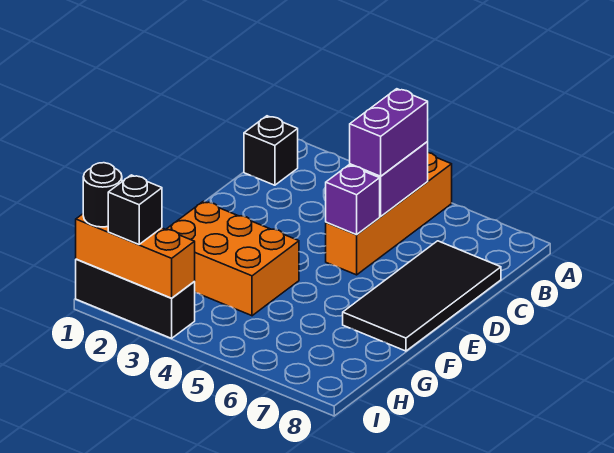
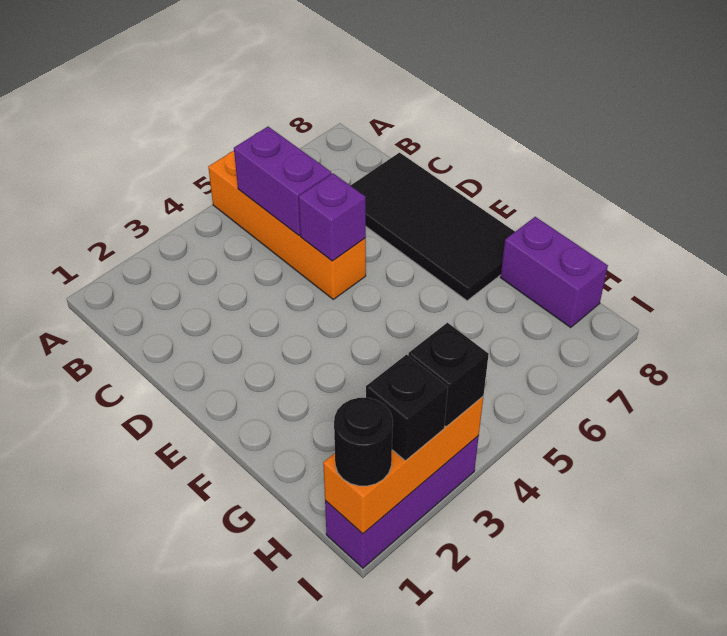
black brick B1 level 1 -> black brick I3 level 3
purple brick B5:C5 level 3 -> purple brick G8:H8 level 1
orange brick F2:G4 level 1 -> none
black brick I1:I3 level 1 -> purple brick I1:I3 level 1

